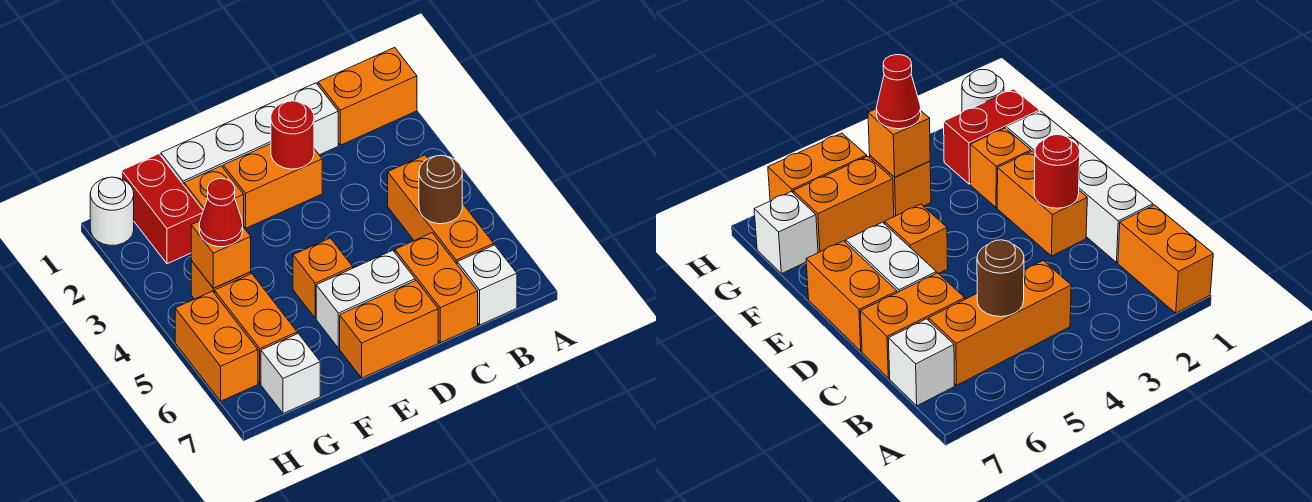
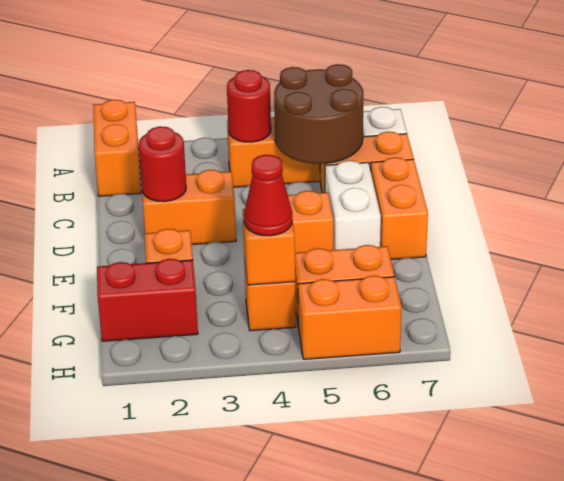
none -> red round brick B4 level 2
brown round brick B5 level 2 -> brown round brick B5:C6 level 2
white brick C1:F1 level 1 -> none
orange brick D2:E2 level 1 -> orange brick D2:D3 level 1
white brick G7 level 1 -> none
white round brick H1 level 1 -> none

